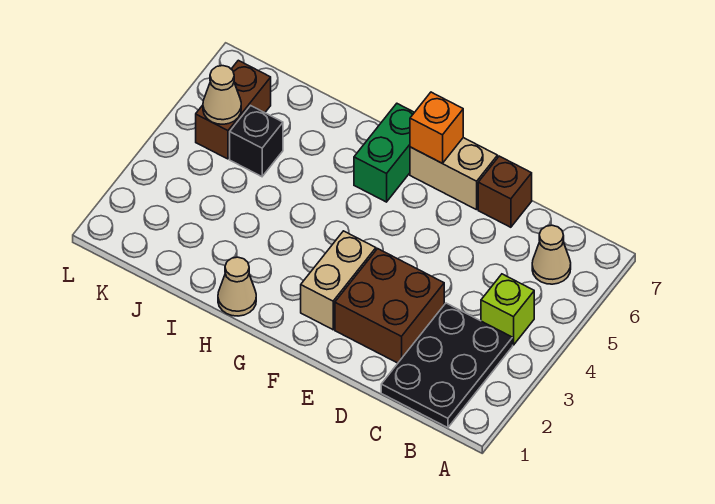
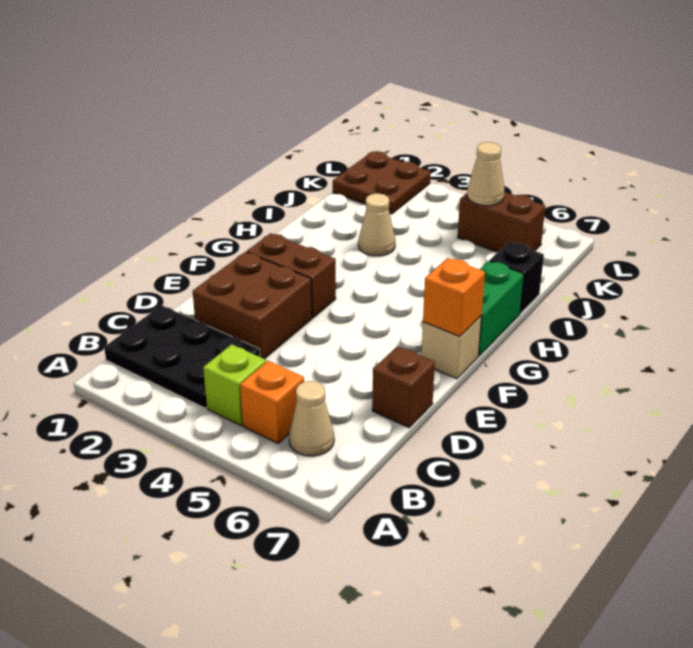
none -> orange brick B5 level 1
tan brick E7:F7 level 1 -> tan brick F7 level 1
tan brick F2:F3 level 1 -> brown brick F2:F3 level 1
green brick G6:G7 level 1 -> green brick G7:H7 level 1
tan cone H1 level 1 -> tan cone I3 level 1
black brick J5 level 1 -> black brick I7 level 1
none -> brown plate K1:L2 level 1

